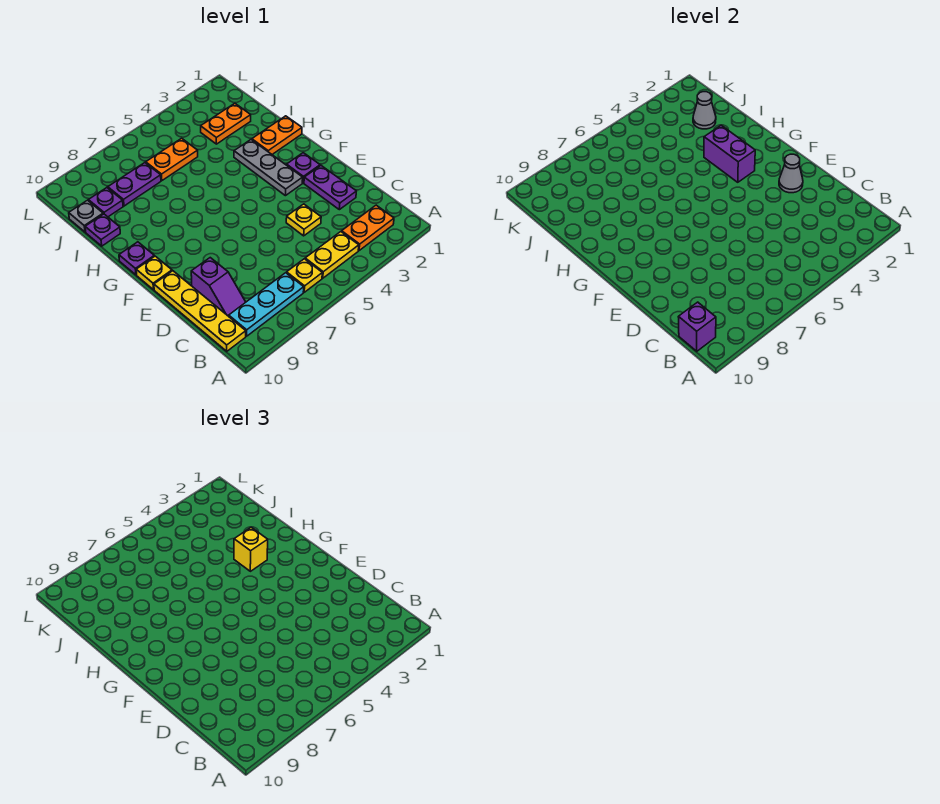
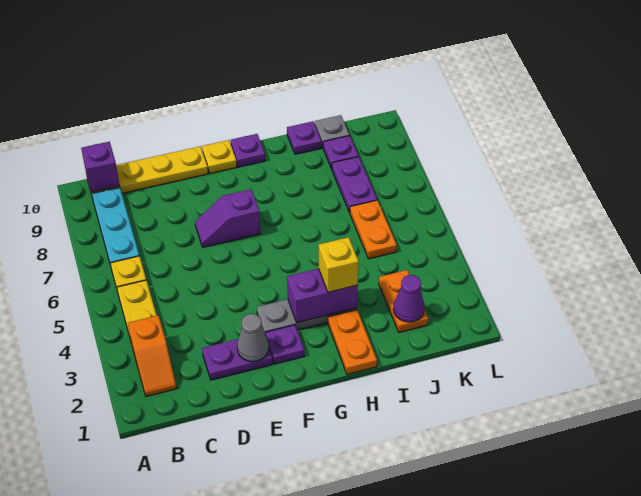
orange plate B2:B3 level 1 -> orange slope B2:B3 level 1 top 3
purple slope C9:D9 level 1 top D -> purple slope E7:F7 level 1 top F
yellow plate D4 level 1 -> none
grey cone J2 level 2 -> purple cone J2 level 2

